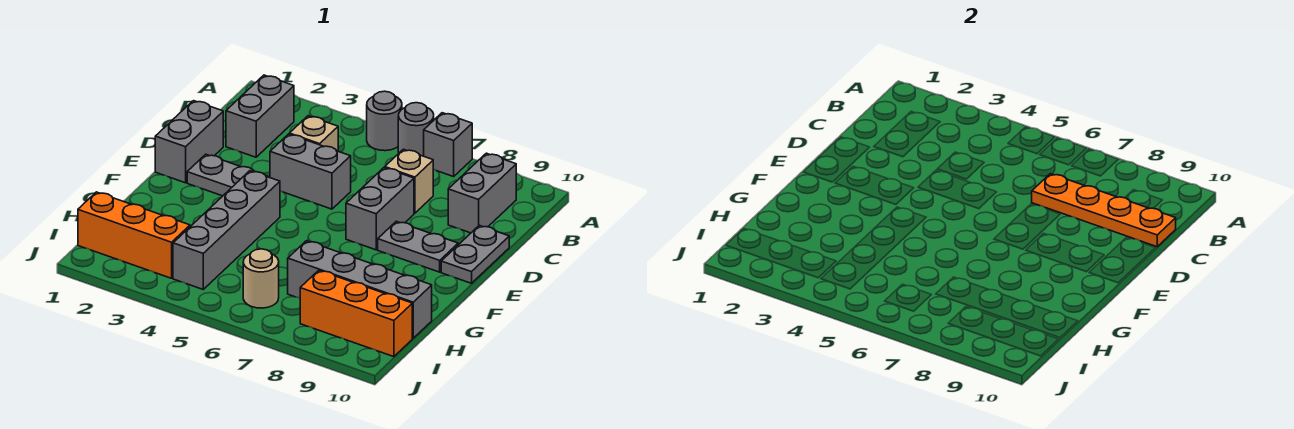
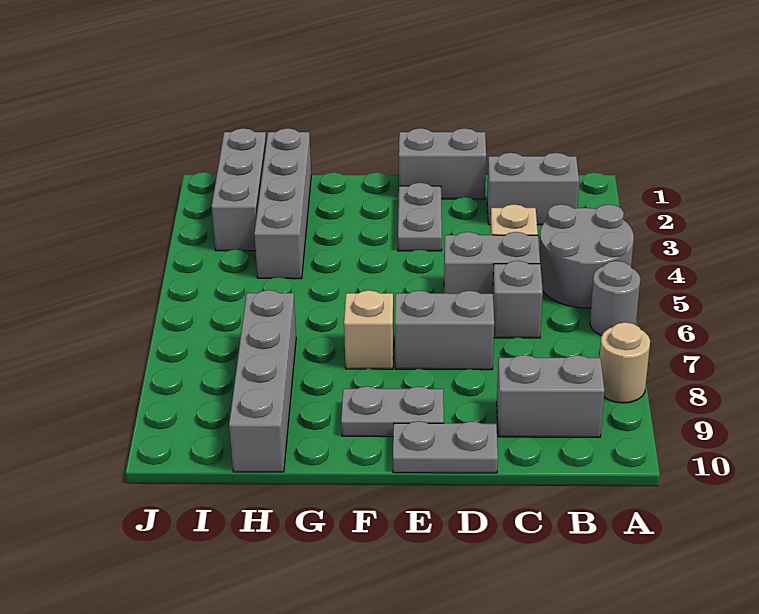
grey round brick A5 level 1 -> grey round brick A4:B5 level 1
grey brick A7 level 1 -> grey brick C6 level 1
tan brick C7 level 1 -> tan brick F7 level 1
orange plate C7:C10 level 2 -> none
grey brick D4:D5 level 1 -> grey brick C5:D5 level 1
grey plate E8:E9 level 1 -> grey plate E9:F9 level 1
grey brick F4:I4 level 1 -> grey brick H1:H4 level 1
orange brick I1:I3 level 1 -> grey brick I1:I3 level 1
tan round brick I6 level 1 -> tan round brick A8 level 1
orange brick I8:I10 level 1 -> none

